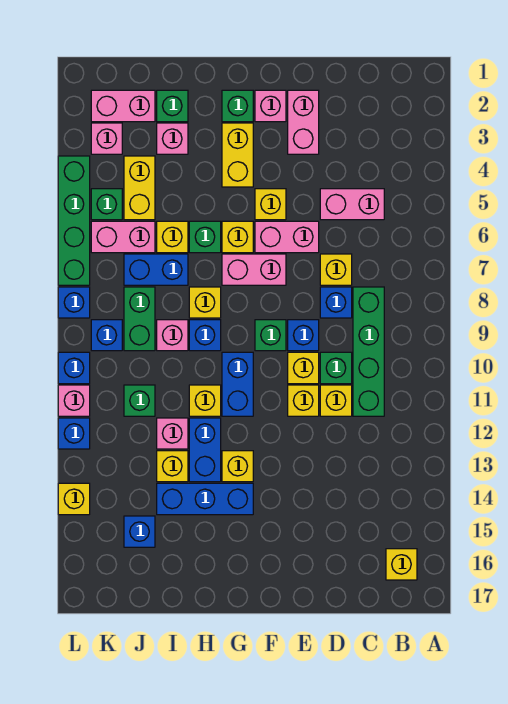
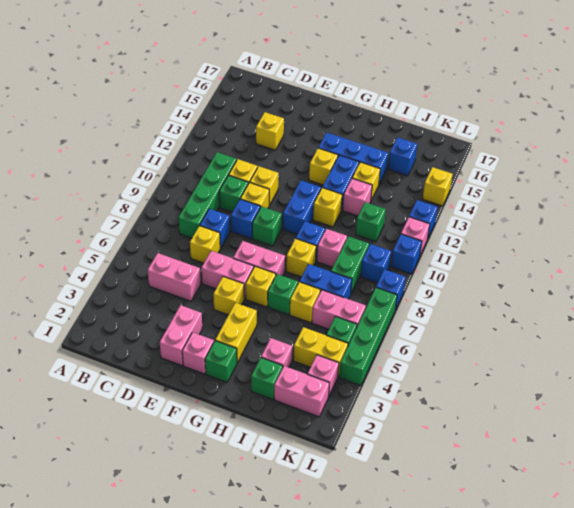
yellow brick B16 level 1 -> yellow brick D14 level 1
yellow brick J4:J5 level 1 -> yellow brick J4:K4 level 1

